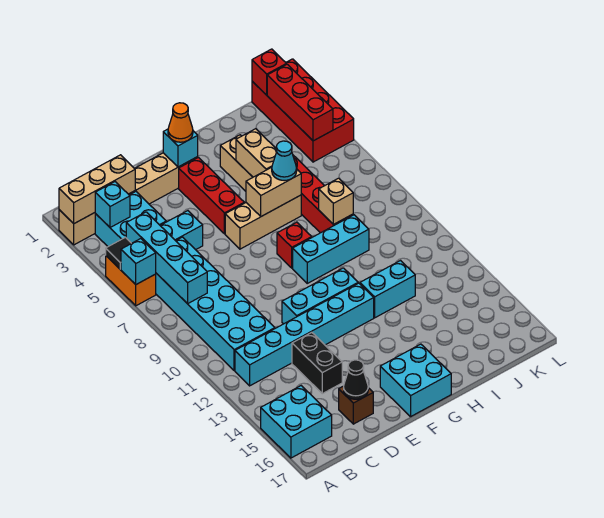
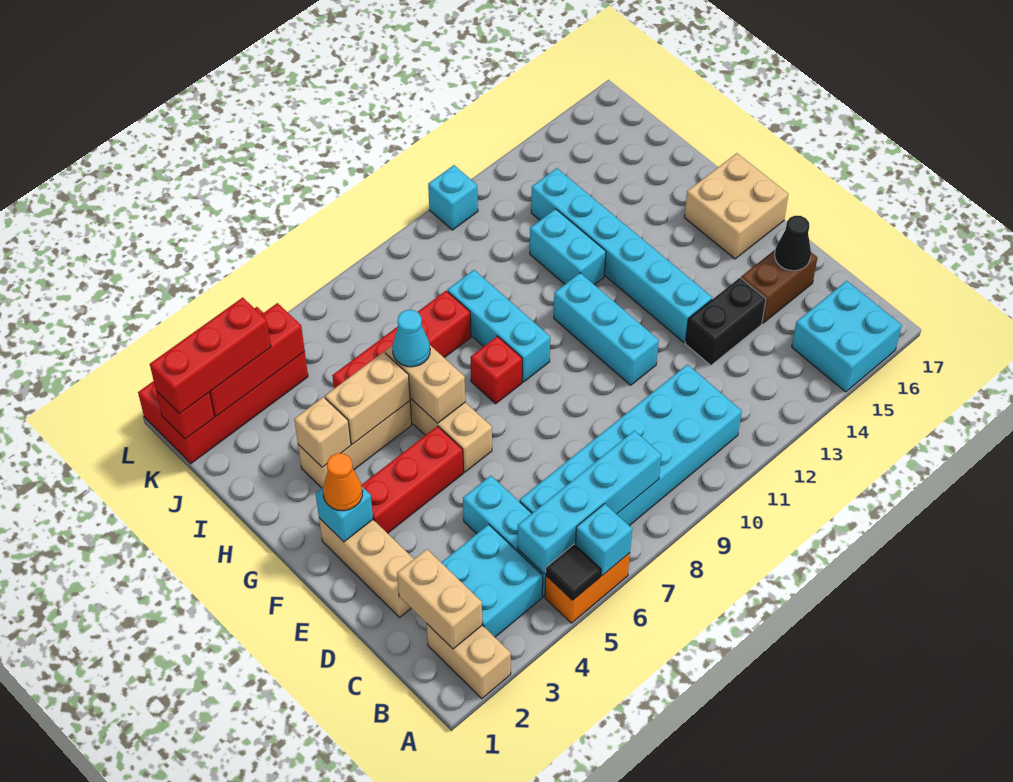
tan brick A2:C2 level 2 -> tan brick B2:C2 level 2
cyan brick B3 level 2 -> cyan brick L11 level 1
cyan brick B12:G12 level 1 -> cyan brick E13:J13 level 1
brown brick D16 level 1 -> brown brick D15:D16 level 1
cyan brick F16:G17 level 1 -> tan brick F16:G17 level 1
tan brick I8 level 2 -> tan brick H3 level 2
none -> red brick K1:K3 level 3

